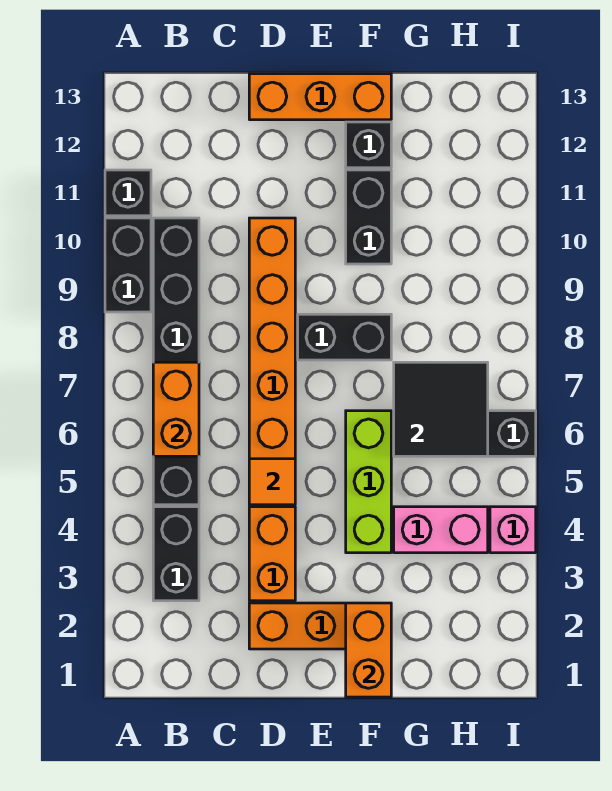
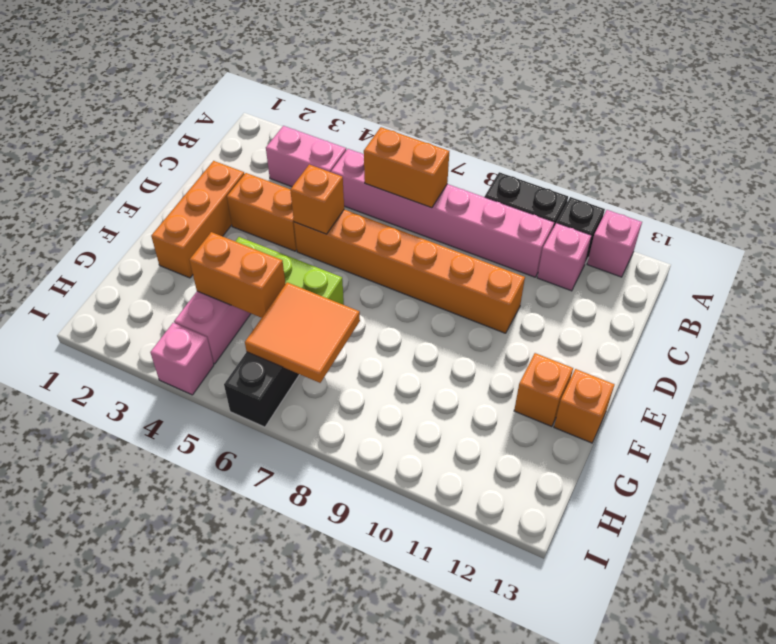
none -> pink brick A12 level 1
black brick B3:B4 level 1 -> pink brick B3:B4 level 1
black brick B5:B10 level 1 -> pink brick B5:B10 level 1
none -> pink brick B11 level 1
orange tile D5 level 2 -> orange brick D5 level 2
orange brick D13:F13 level 1 -> orange brick F13 level 1
black brick E8:F8 level 1 -> none
orange brick F1:F2 level 2 -> orange brick G4:G5 level 2
black brick F10:F11 level 1 -> none
black brick F12 level 1 -> orange brick F12 level 1
black tile G6:H7 level 2 -> orange tile G6:H7 level 2

